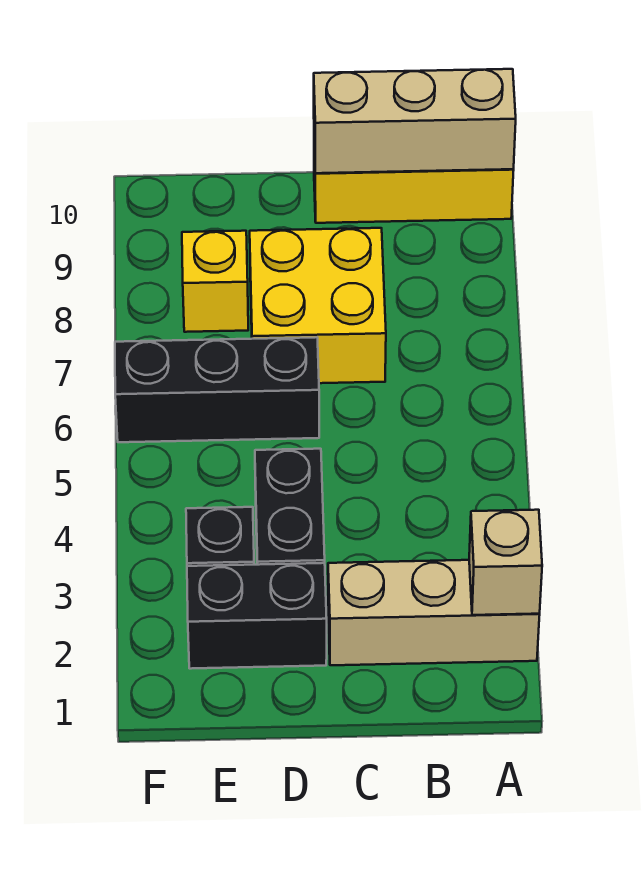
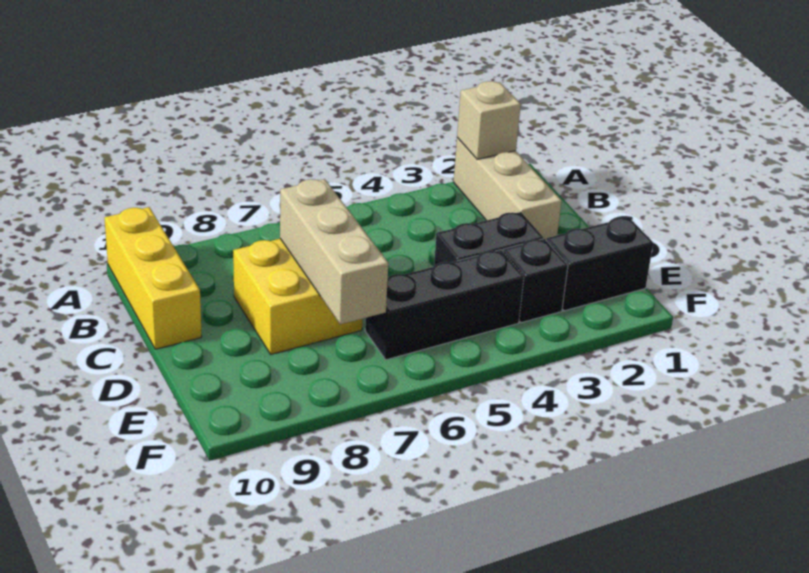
tan brick A10:C10 level 2 -> tan brick C7:E7 level 2
black brick D2:E2 level 1 -> black brick E1:E2 level 1
black brick D6:F6 level 1 -> black brick E4:E6 level 1
yellow brick E8 level 1 -> none

